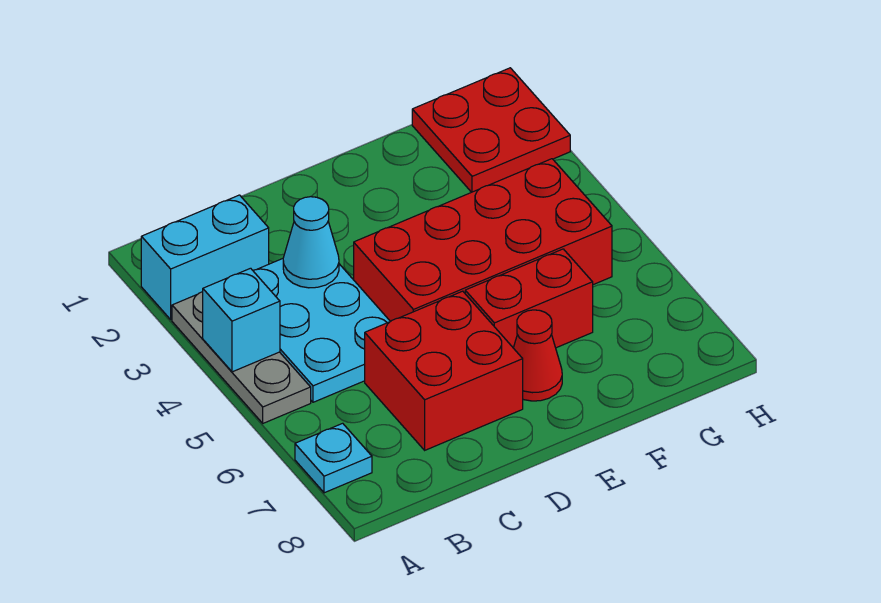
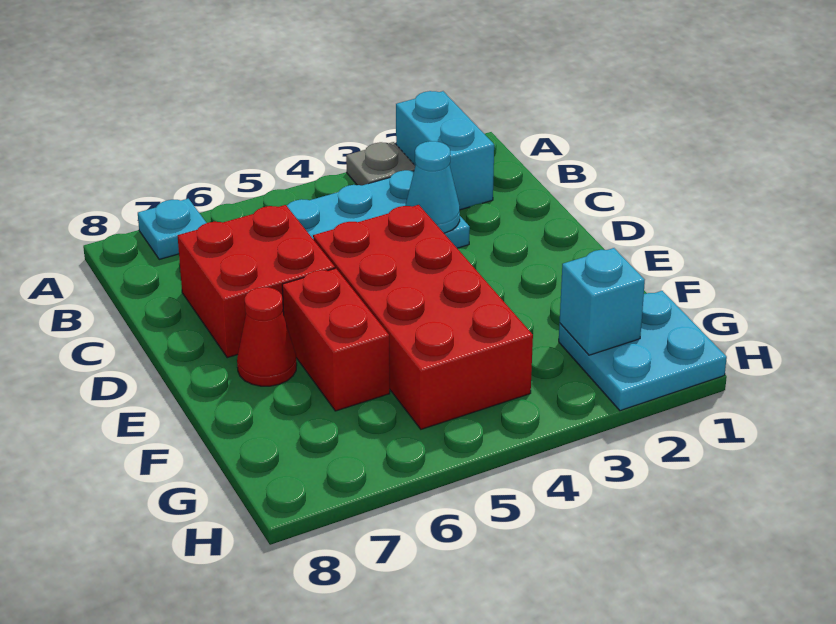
grey plate A3:A5 level 1 -> grey plate A3 level 1
cyan brick A4 level 2 -> cyan brick G2 level 2
red plate G1:H2 level 1 -> cyan plate G1:H2 level 1

